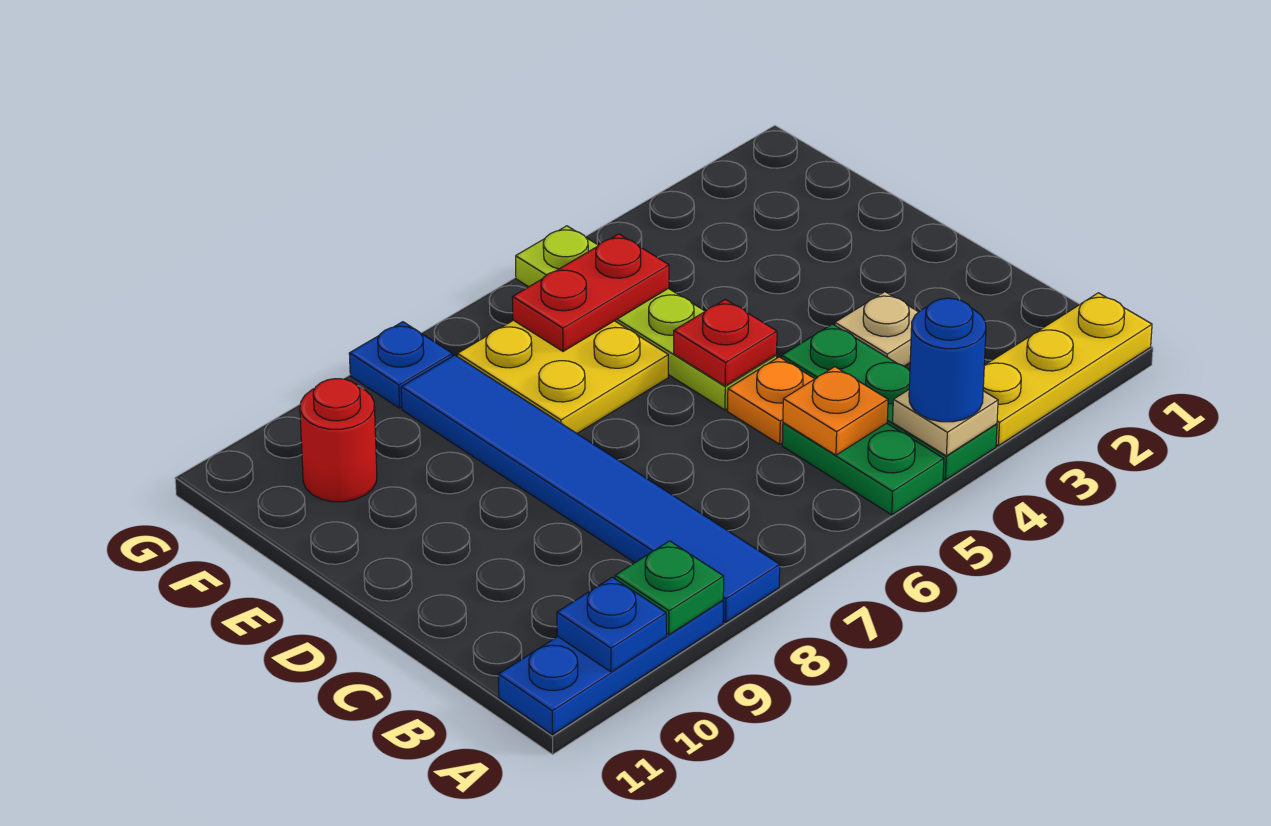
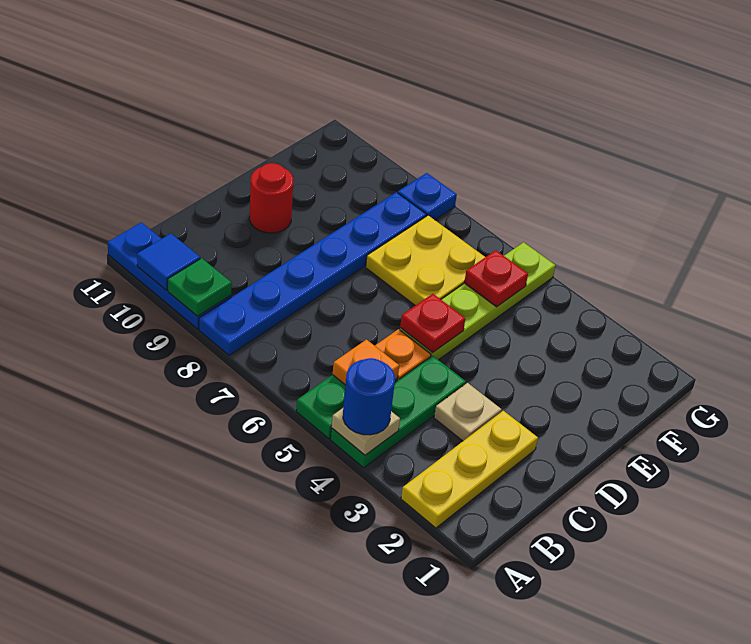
yellow plate A1:A3 level 1 -> yellow plate A2:C2 level 1
blue tile A8:F8 level 1 -> blue plate A8:F8 level 1
blue plate A10 level 2 -> blue tile A10 level 2
red plate F5:F6 level 2 -> red plate F5 level 2
red round brick F10 level 1 -> red round brick D10 level 1

